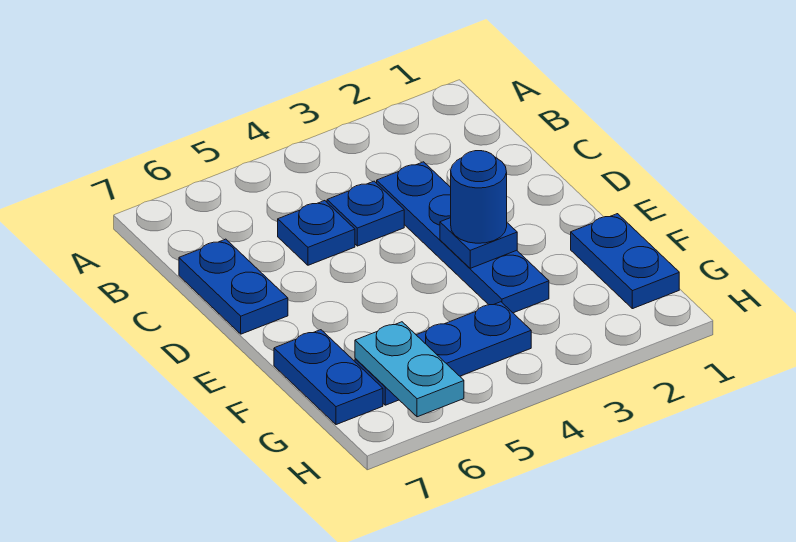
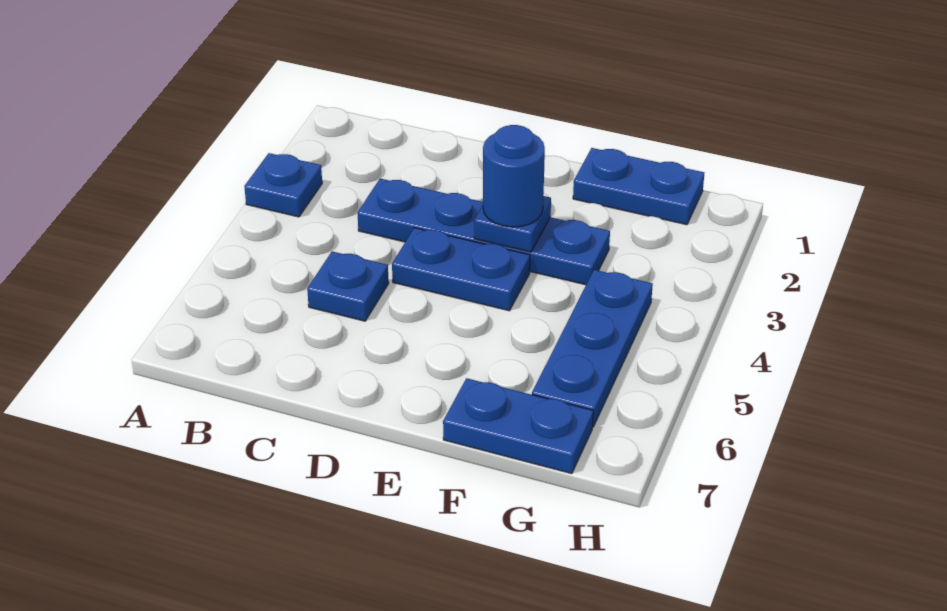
blue plate C4 level 1 -> blue plate A3 level 1
blue plate C7:D7 level 1 -> blue plate D4:E4 level 1
cyan plate G6:H6 level 2 -> none

